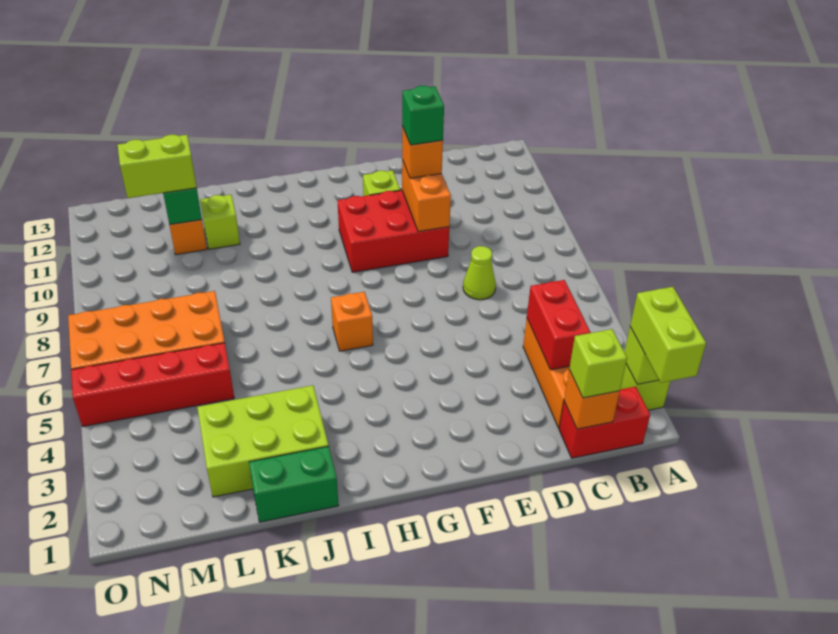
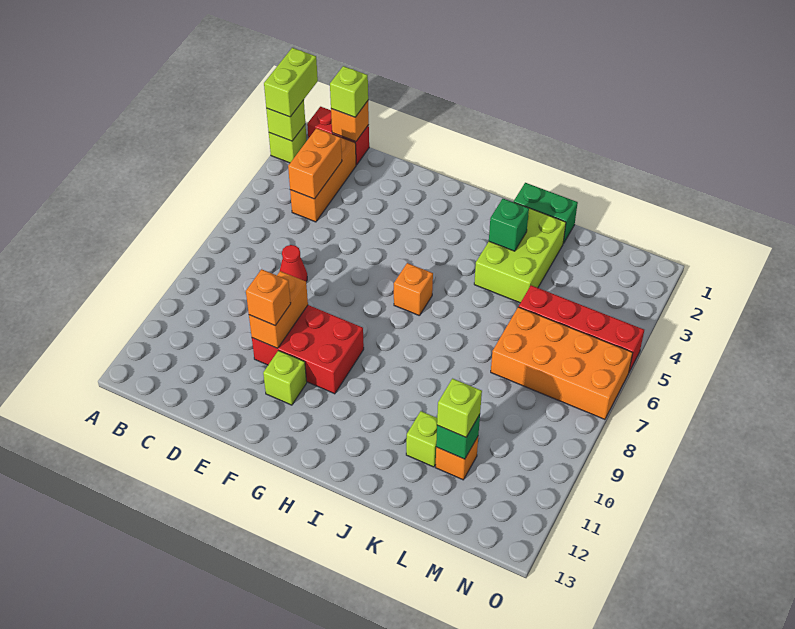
red brick C3:C4 level 2 -> orange brick C3:C4 level 2
lime cone D7 level 1 -> red cone D7 level 1
green brick E10 level 4 -> green brick J3 level 2
lime brick J2:L3 level 1 -> lime brick J2:K4 level 1
lime brick L11:M11 level 3 -> lime brick L11 level 3

